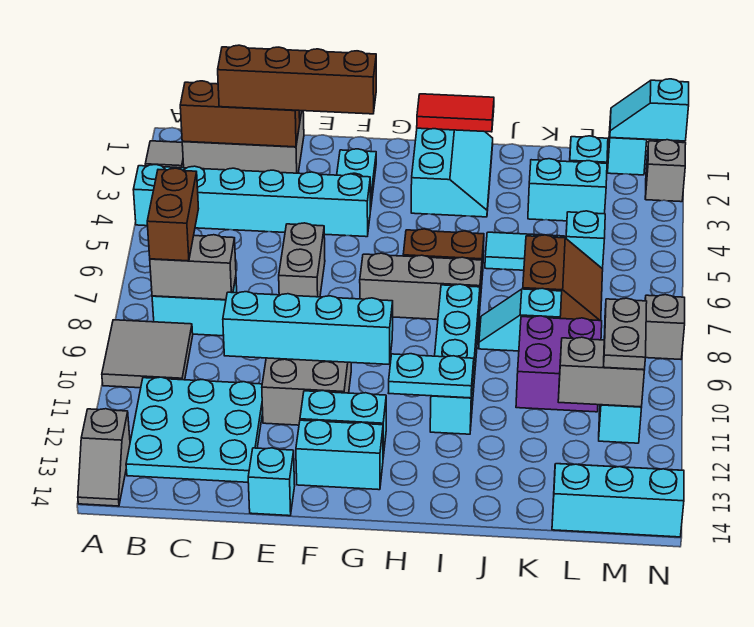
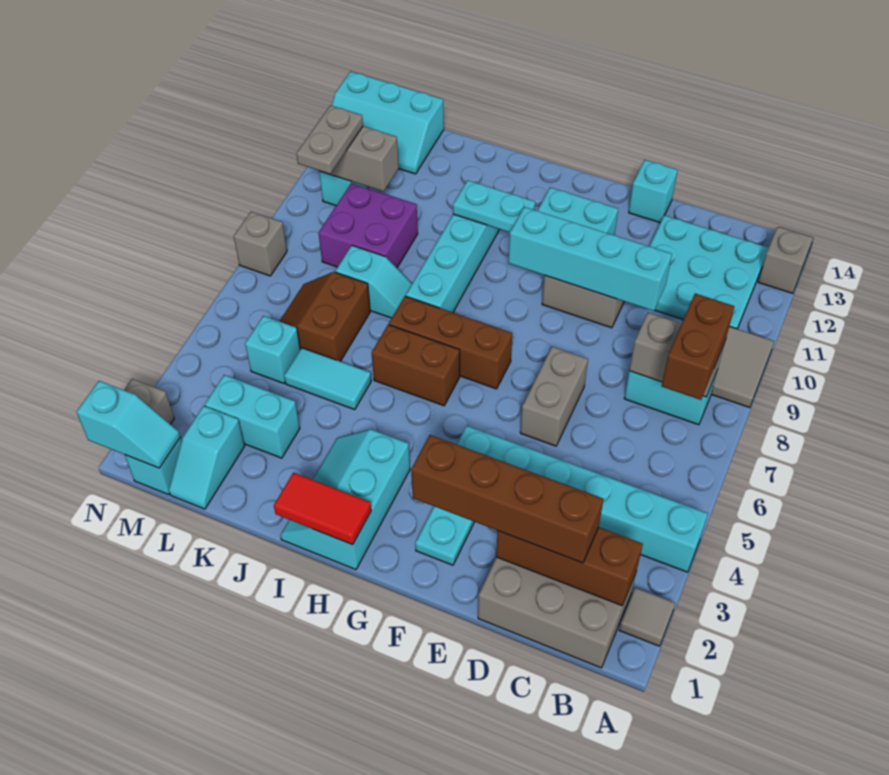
cyan brick F13:G13 level 1 -> none
grey brick G7:I7 level 1 -> brown brick G7:I7 level 1

